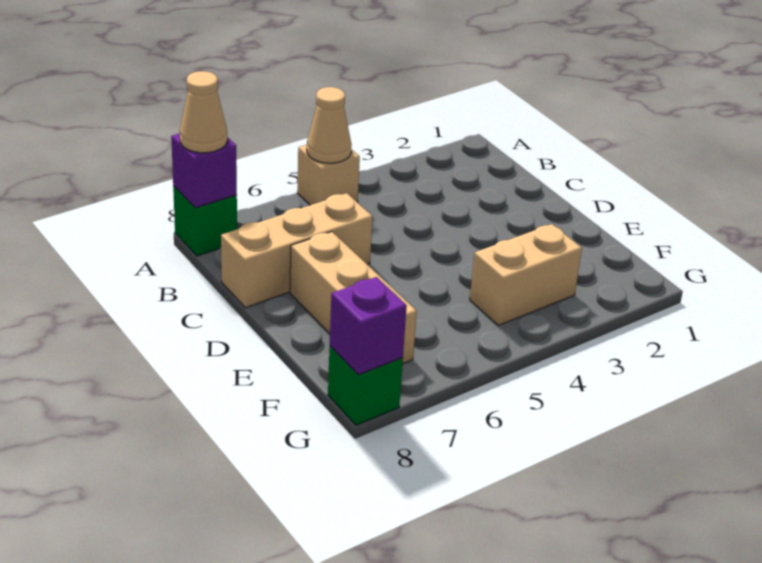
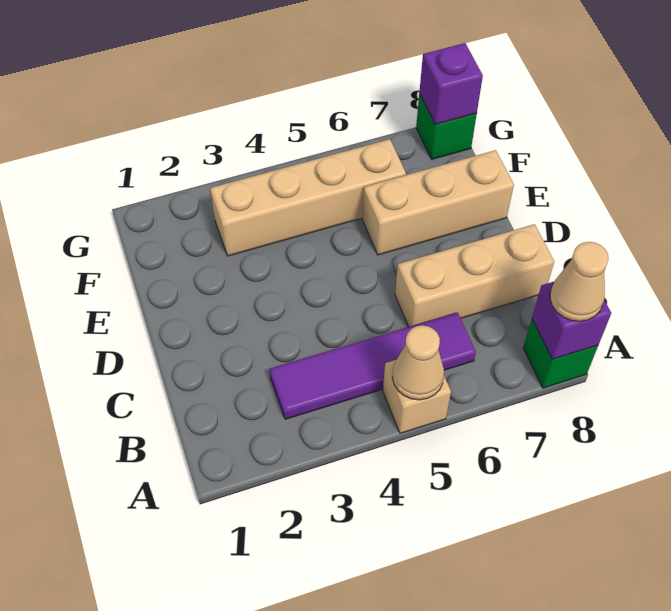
none -> purple tile B3:B6 level 1
tan brick D7:F7 level 1 -> tan brick E6:E8 level 1
tan brick F3:F4 level 1 -> tan brick F3:F6 level 1

